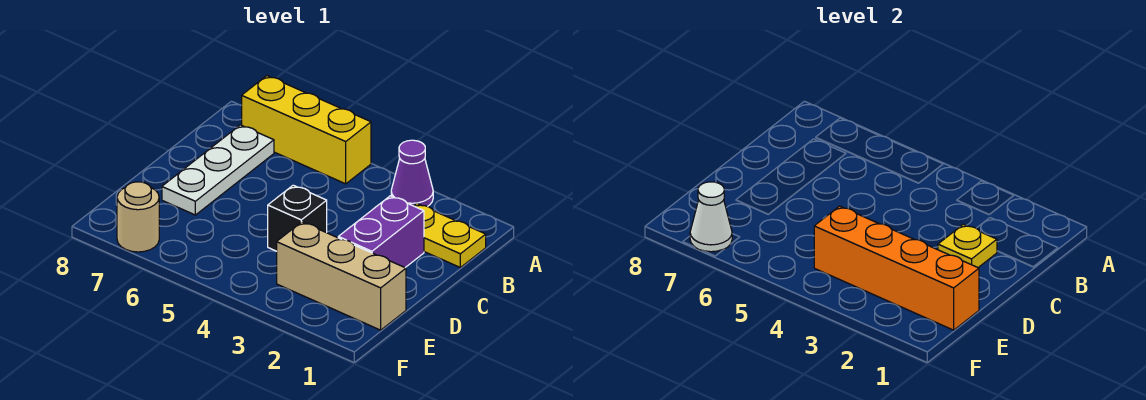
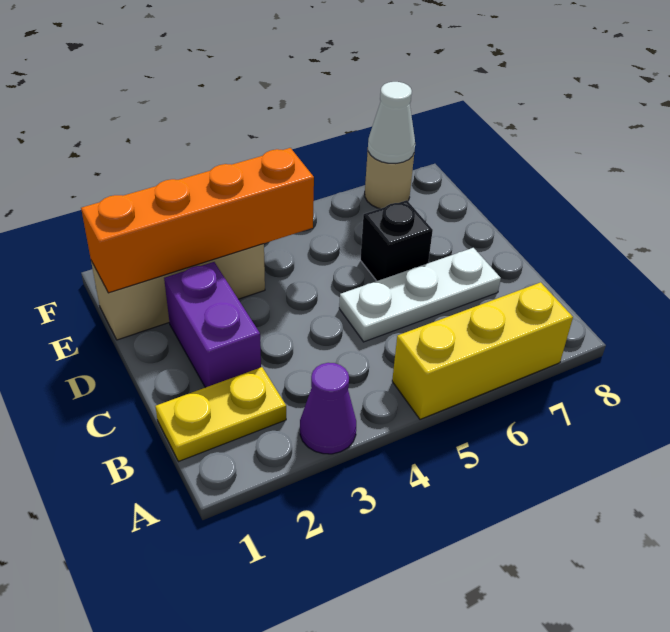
white plate B7:D7 level 1 -> white plate C5:C7 level 1
yellow plate C2 level 2 -> none
black brick D4 level 1 -> black brick D6 level 1

